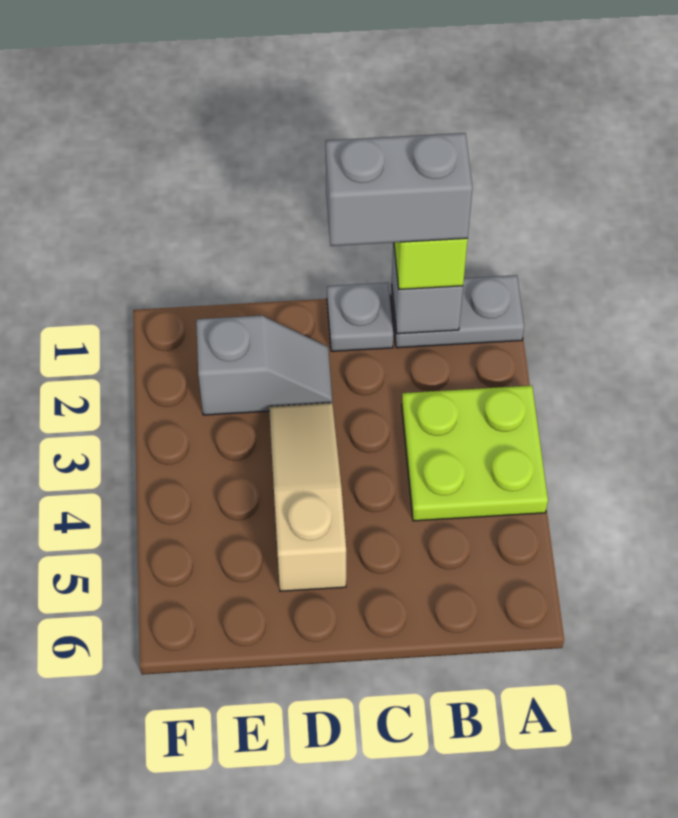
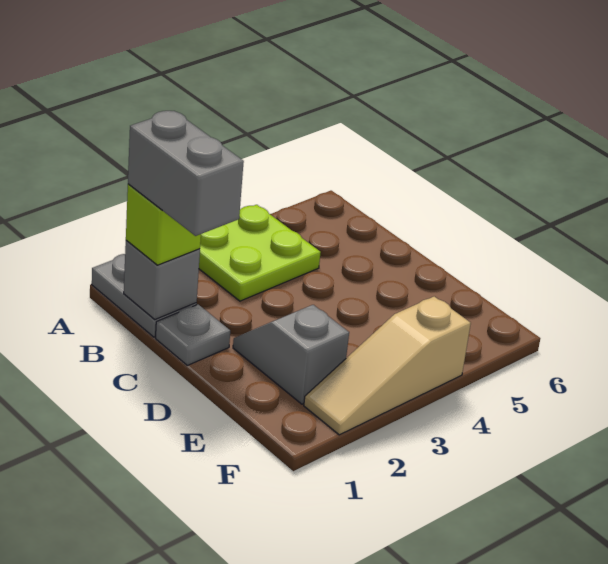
tan slope D3:D5 level 1 top 5 -> tan slope F2:F4 level 1 top 4

